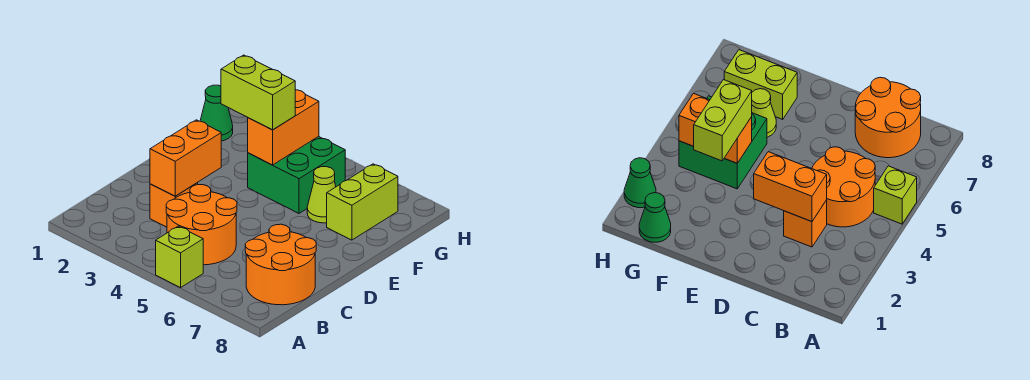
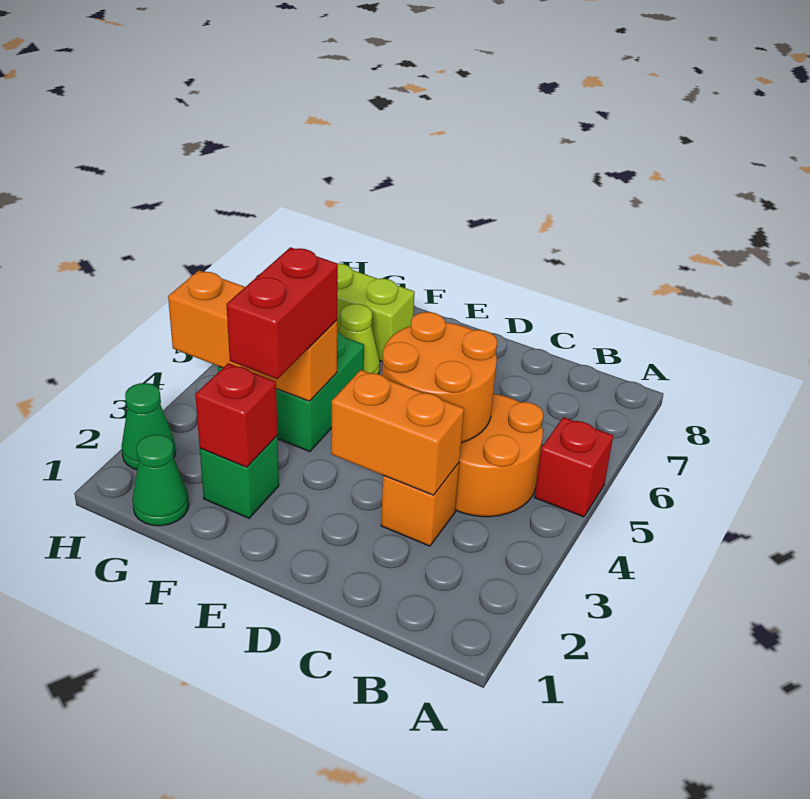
lime brick A5 level 1 -> red brick A5 level 1
orange round brick B7:C8 level 1 -> orange round brick C4:D5 level 2
none -> green brick F2 level 1
none -> red brick F2 level 2
lime brick F3:F4 level 3 -> red brick F3:F4 level 3
orange brick F4:G4 level 2 -> orange brick F4:H4 level 2

